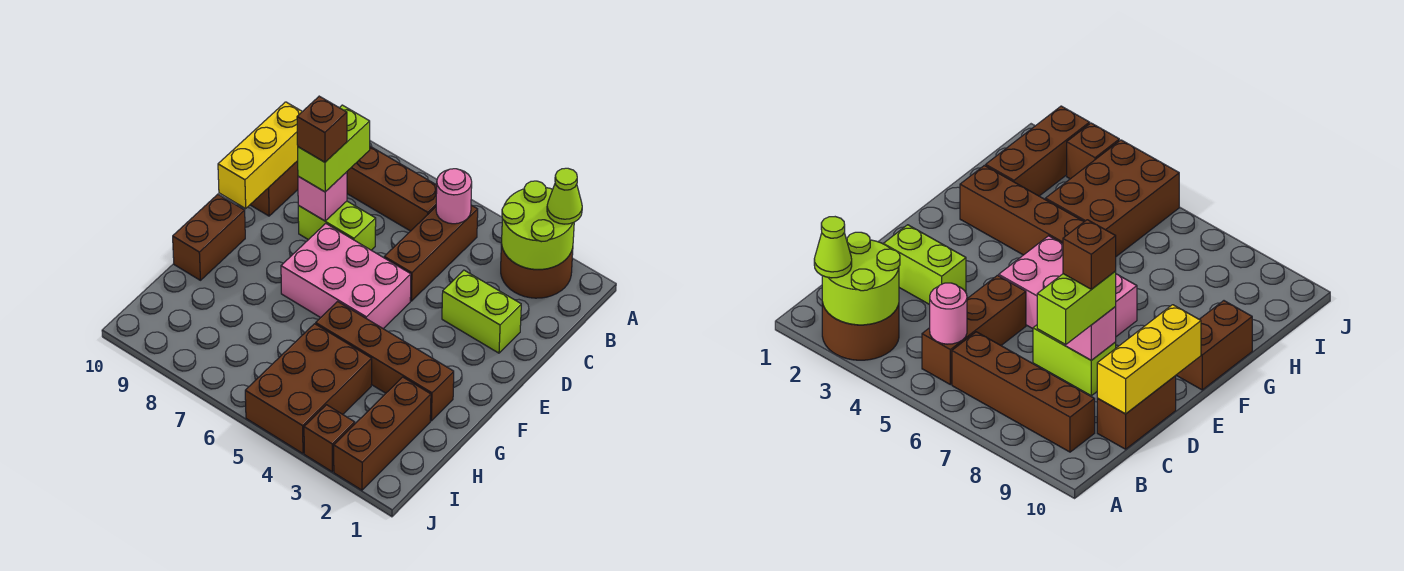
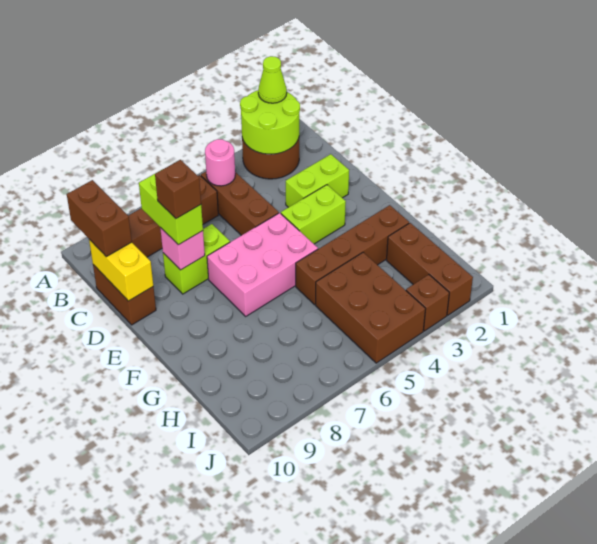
yellow brick C10:E10 level 2 -> yellow brick C10:D10 level 2
none -> lime brick E3:E4 level 1
brown brick F10:G10 level 1 -> brown brick B10:C10 level 3

